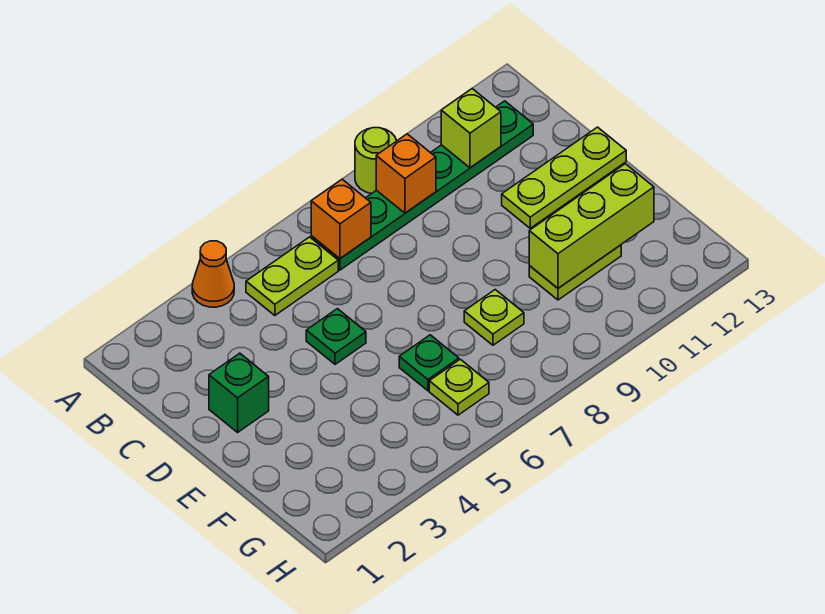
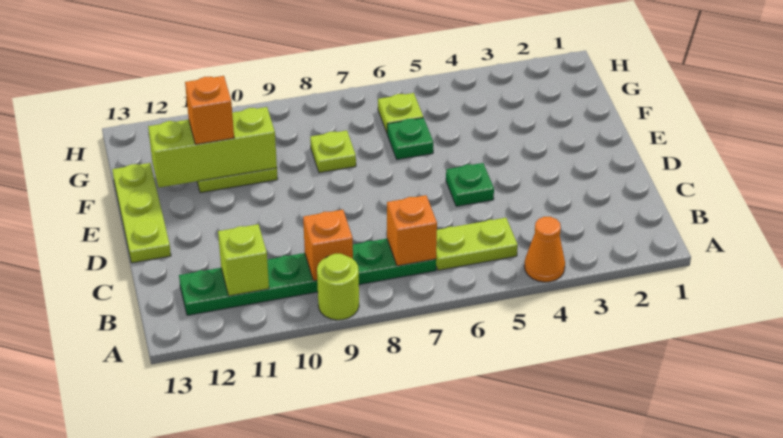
green brick D2 level 1 -> none
lime plate D11:D13 level 1 -> lime plate D13:F13 level 1
none -> orange brick F11 level 3

